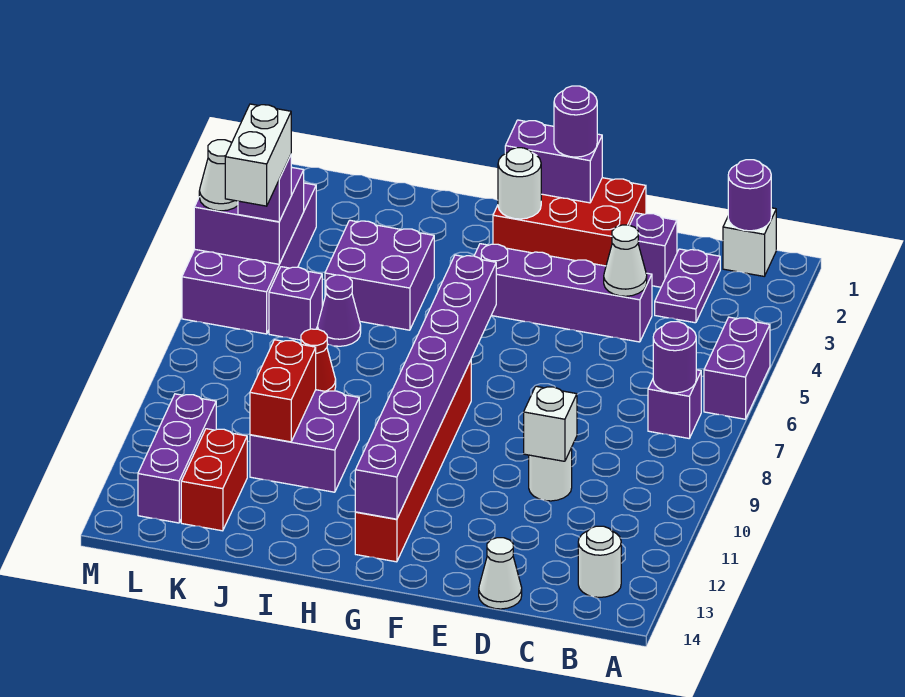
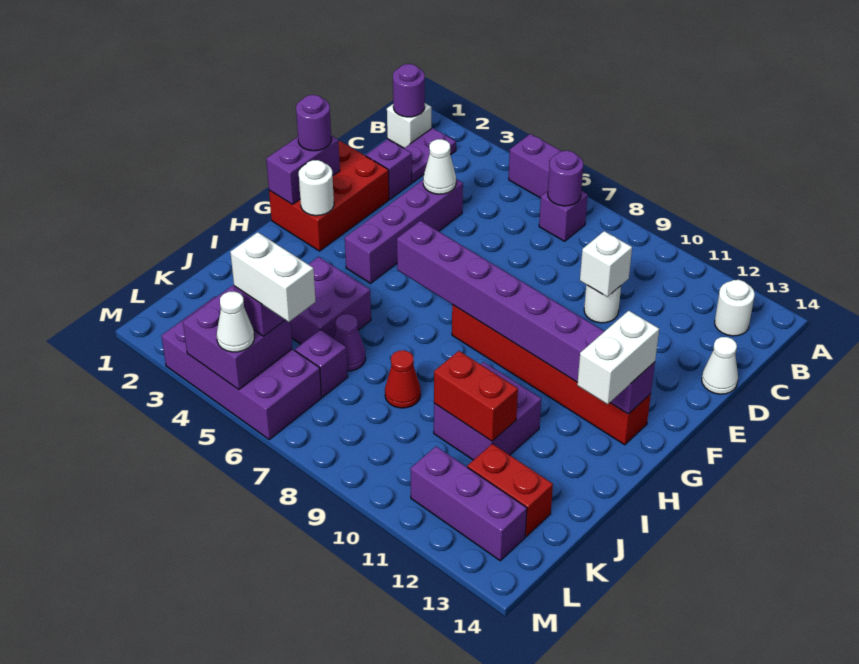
purple plate C2:C3 level 1 -> purple plate B2:C2 level 1
none -> white brick G13:H13 level 3

